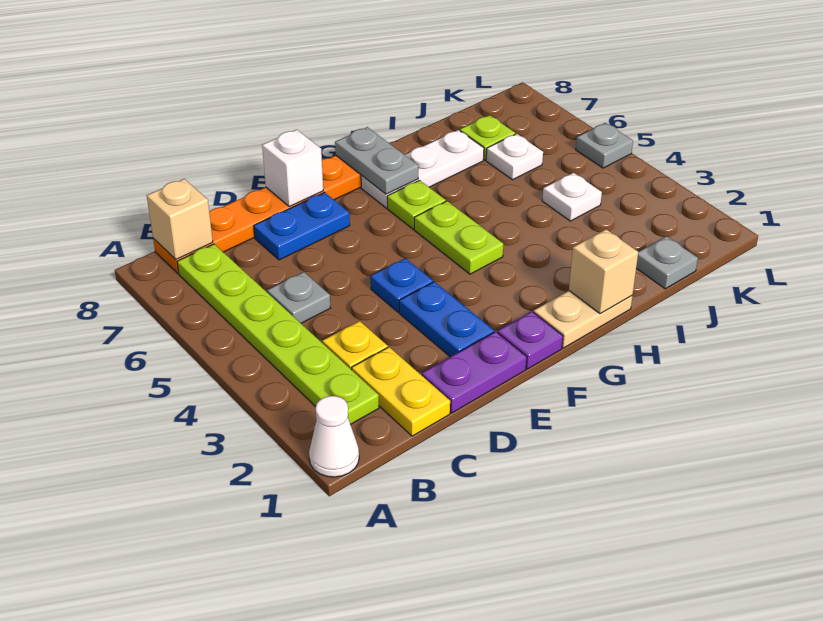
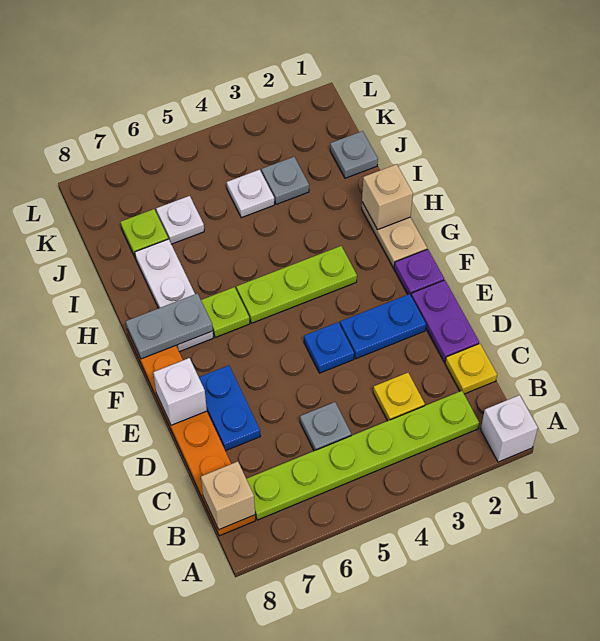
white cone A1 level 1 -> white brick A1 level 1
yellow plate C1:C2 level 1 -> yellow plate C1 level 1
lime plate G4:G5 level 1 -> lime plate G3:G5 level 1
grey plate L5 level 1 -> grey plate J3 level 1

